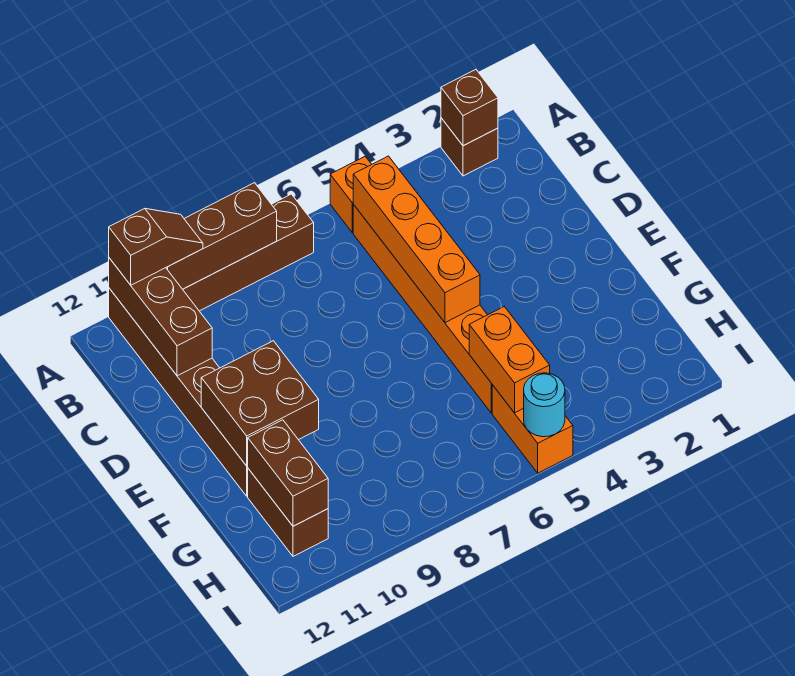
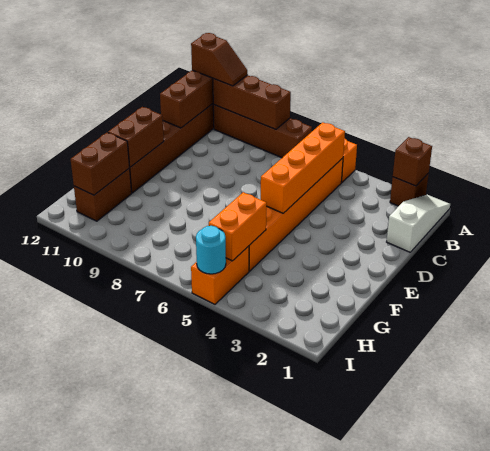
none -> white slope A1:C1 level 1 top C
brown brick E10:F11 level 2 -> brown brick E11:F11 level 2

